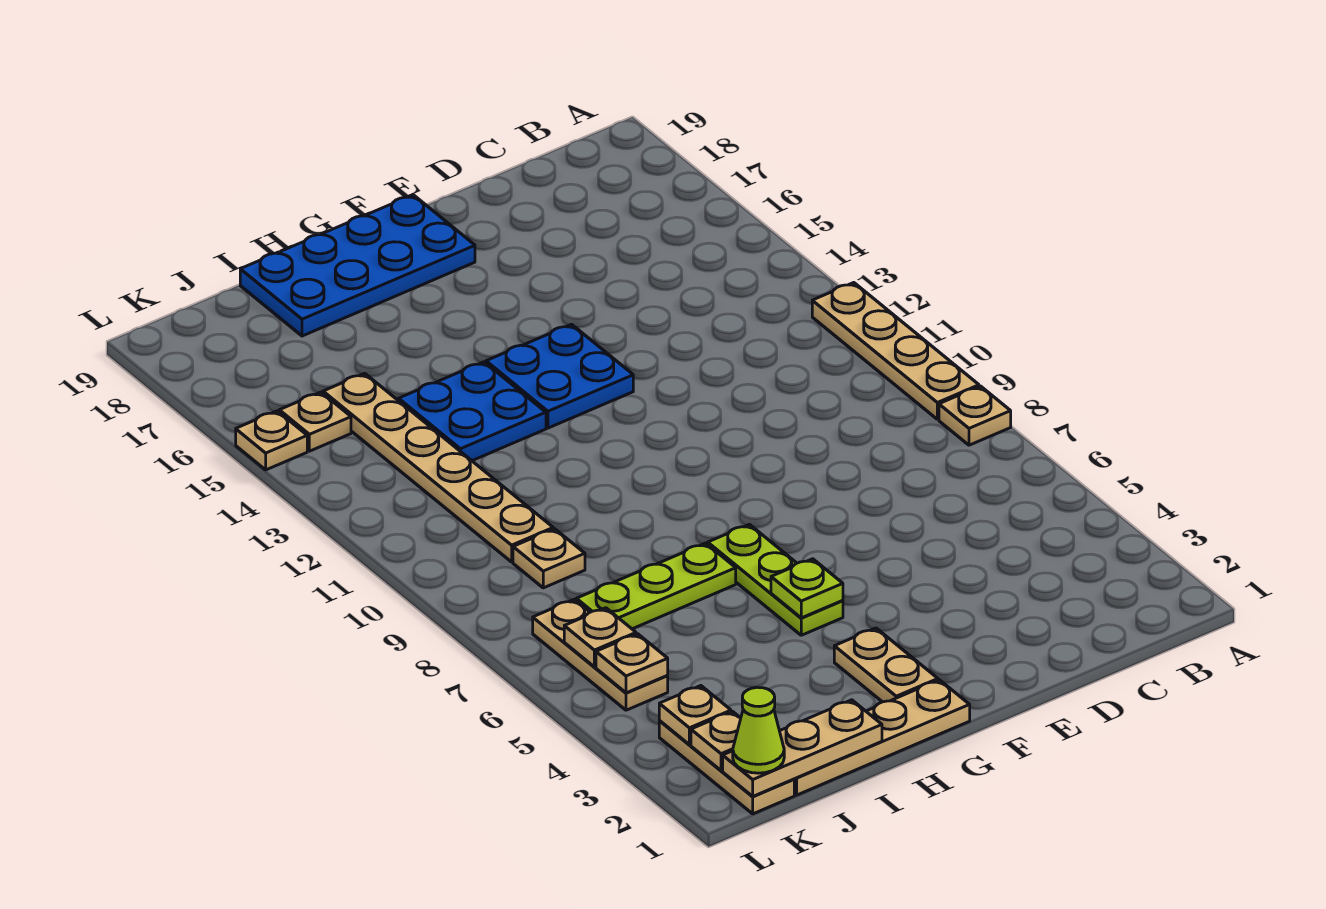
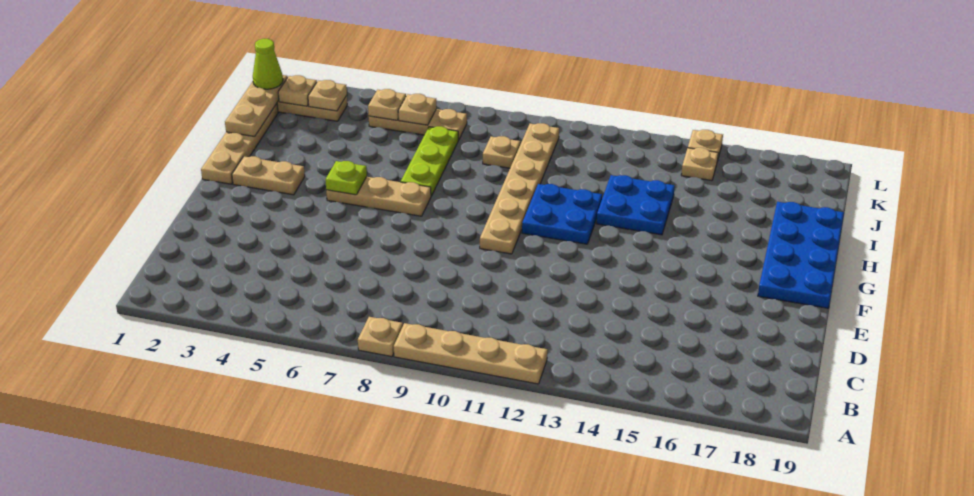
blue plate F13:G14 level 1 -> blue plate G11:H12 level 1
lime plate G5:G7 level 1 -> tan plate G5:G7 level 1
tan plate J10:J15 level 1 -> tan plate F10:K10 level 1

